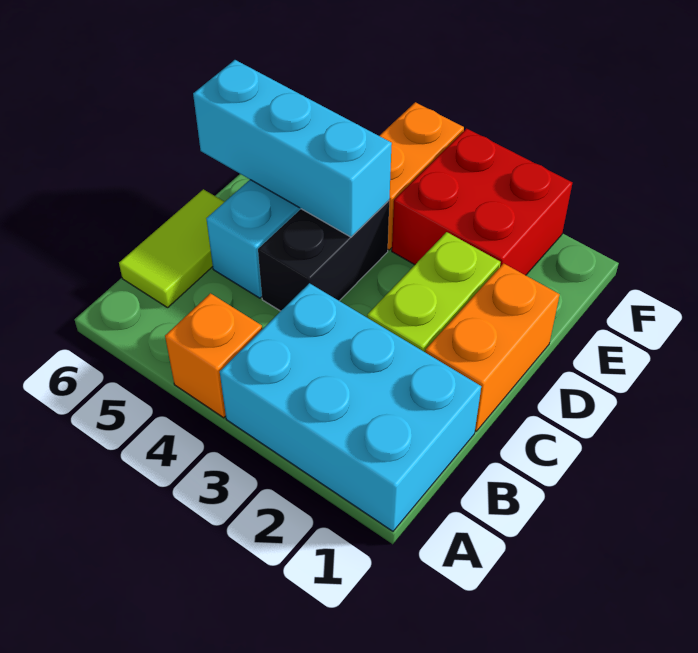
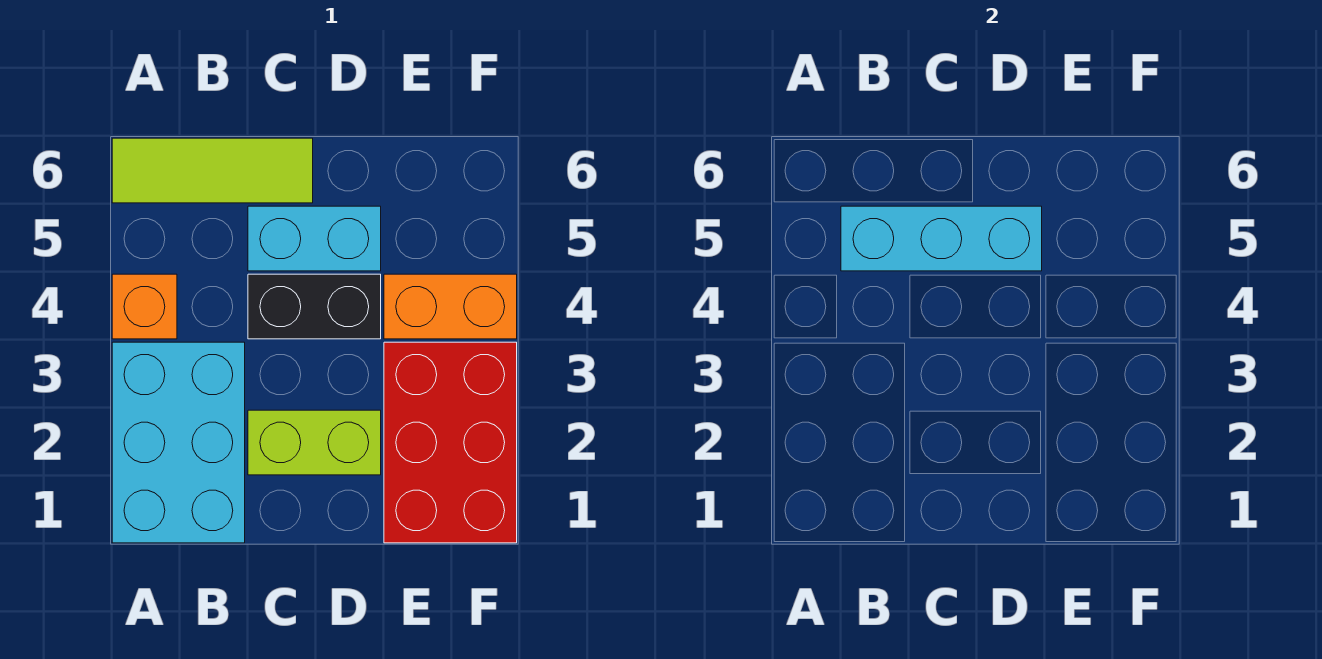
lime tile B6:C6 level 1 -> lime tile A6:C6 level 1
orange brick C1:D1 level 1 -> none
cyan brick D4:D6 level 2 -> cyan brick B5:D5 level 2
red brick E2:F3 level 1 -> red brick E1:F3 level 1

